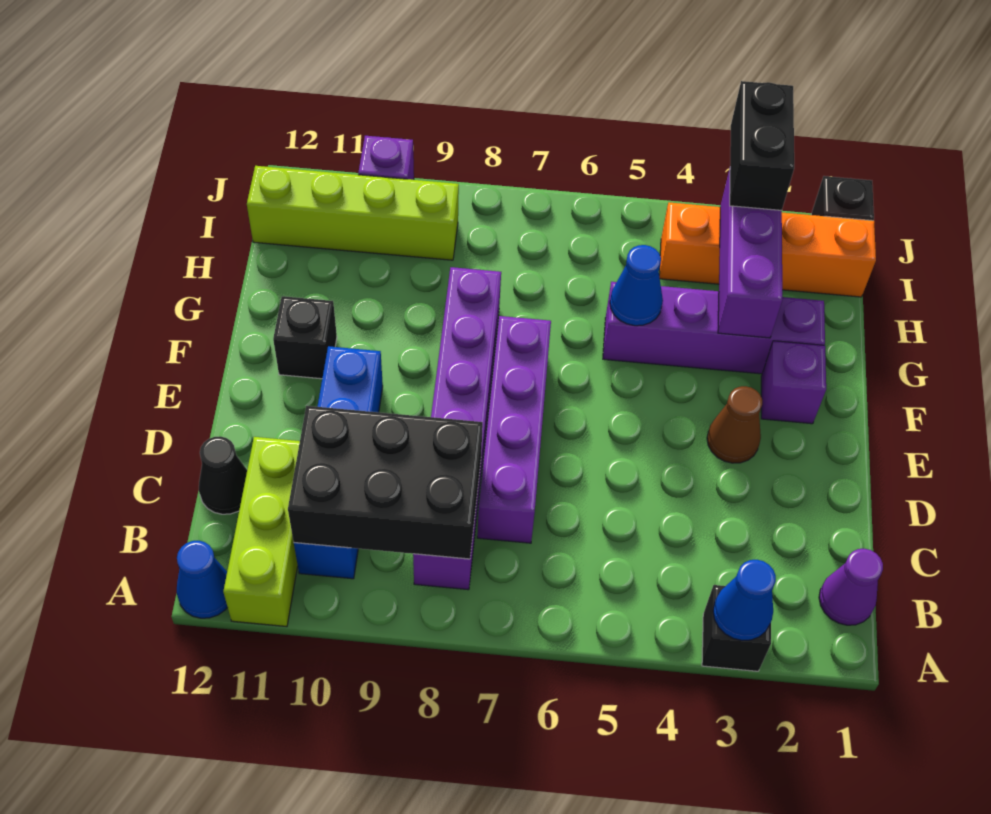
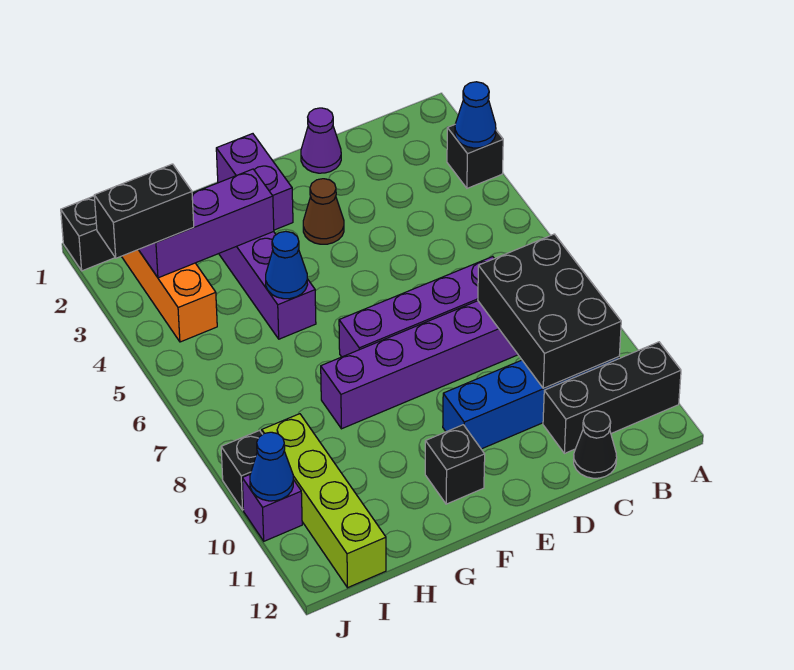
lime brick A11:C11 level 1 -> black brick A11:C11 level 1
blue cone A12 level 1 -> blue cone J10 level 2
purple cone B1 level 1 -> purple cone D1 level 1
purple brick F2 level 1 -> purple brick F1:F2 level 1
none -> black brick J9 level 1

